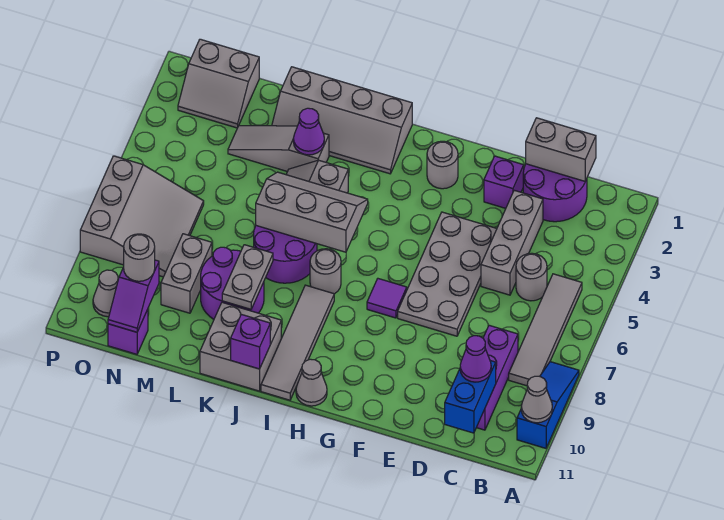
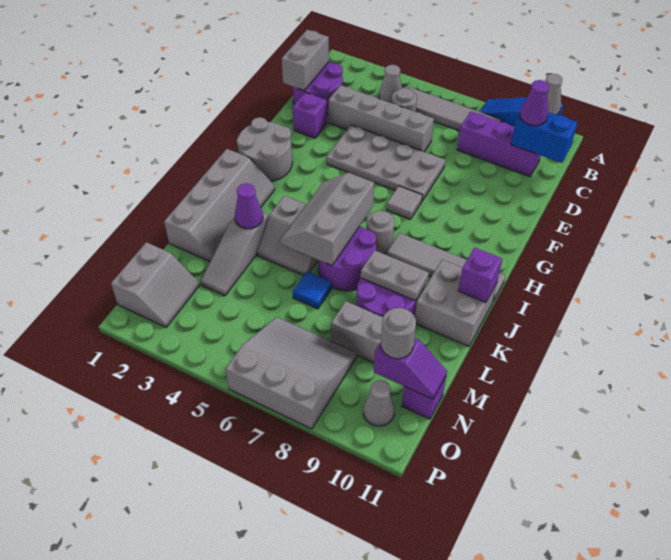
grey brick D3:D5 level 1 -> grey brick D3:D6 level 1
grey round brick G2 level 1 -> grey round brick G1:H2 level 1
purple tile G7 level 1 -> grey tile G7 level 1
grey cone H11 level 1 -> grey cone B4 level 1
none -> blue tile L6 level 1

